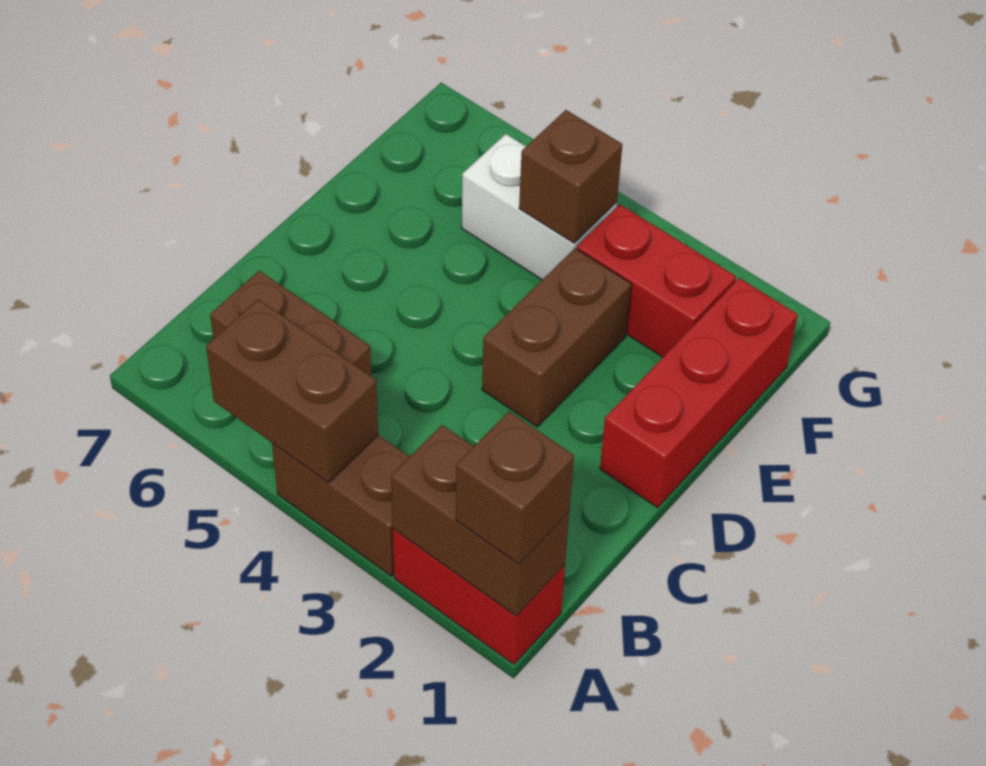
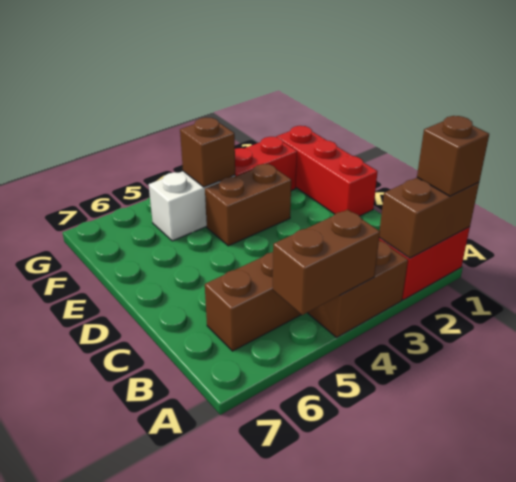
brown brick D3:E3 level 1 -> brown brick E3:E4 level 1

